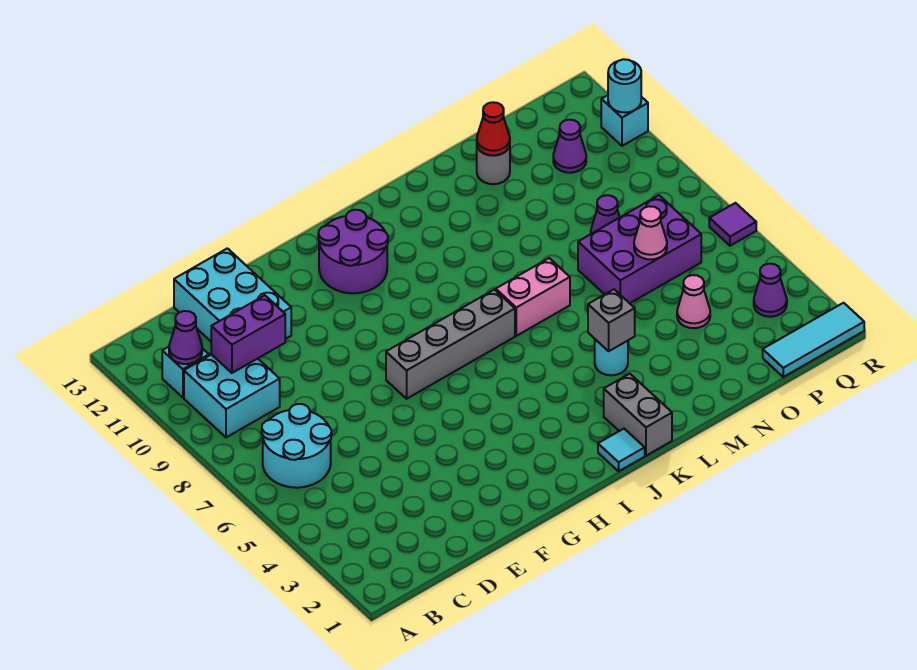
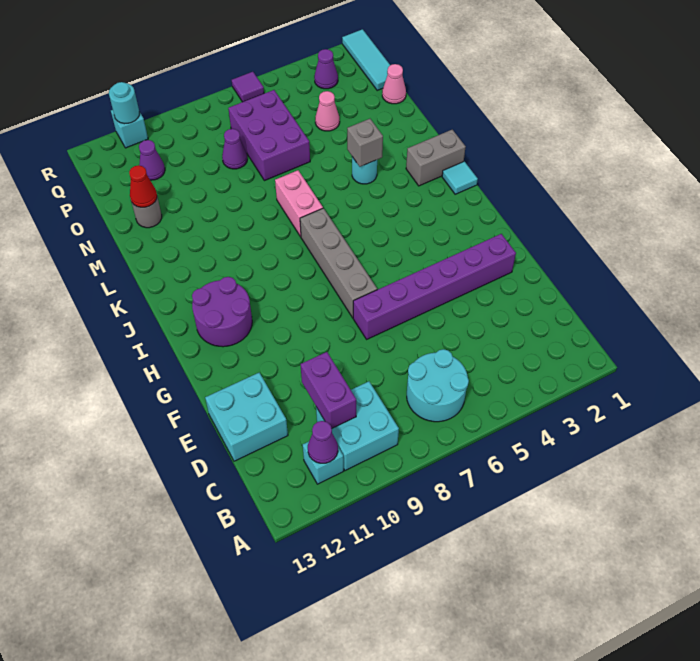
cyan brick D11:E13 level 1 -> cyan brick D12:E13 level 1
none -> purple brick F2:F7 level 1
pink cone O6 level 2 -> pink cone O1 level 1

